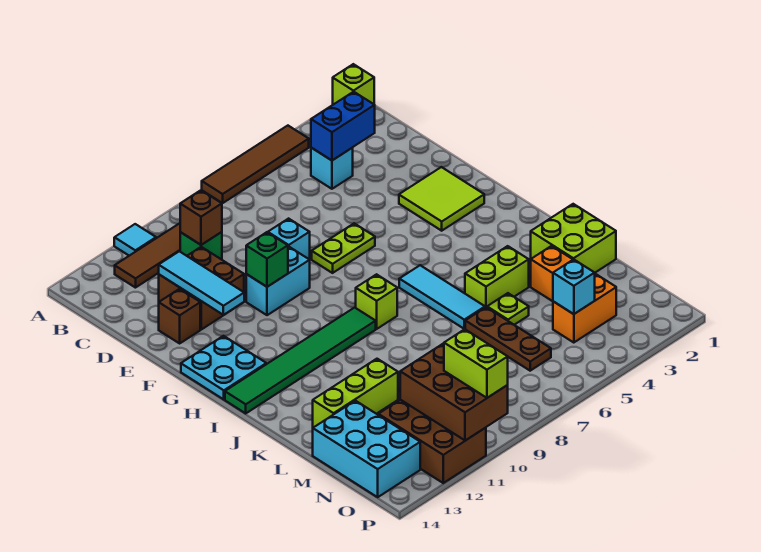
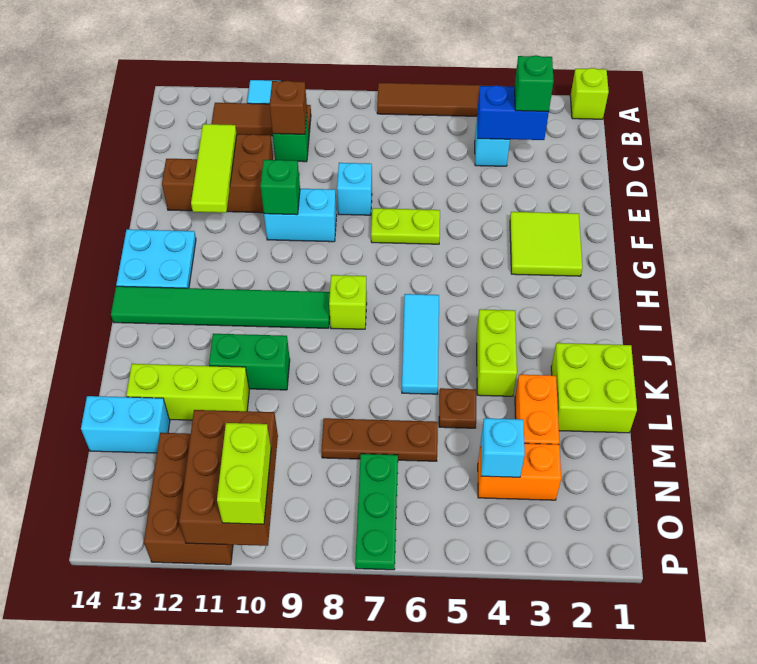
none -> green brick C3 level 3
cyan tile D12:F12 level 2 -> lime tile D12:F12 level 2
lime brick K4:K5 level 1 -> lime brick J4:K4 level 1
none -> green brick K10:K11 level 1
lime plate L5 level 1 -> brown plate L5 level 1
brown plate L6:N6 level 1 -> brown plate M6:M8 level 1
cyan brick M13:O14 level 1 -> cyan brick M13:M14 level 1
none -> green plate N7:P7 level 1

